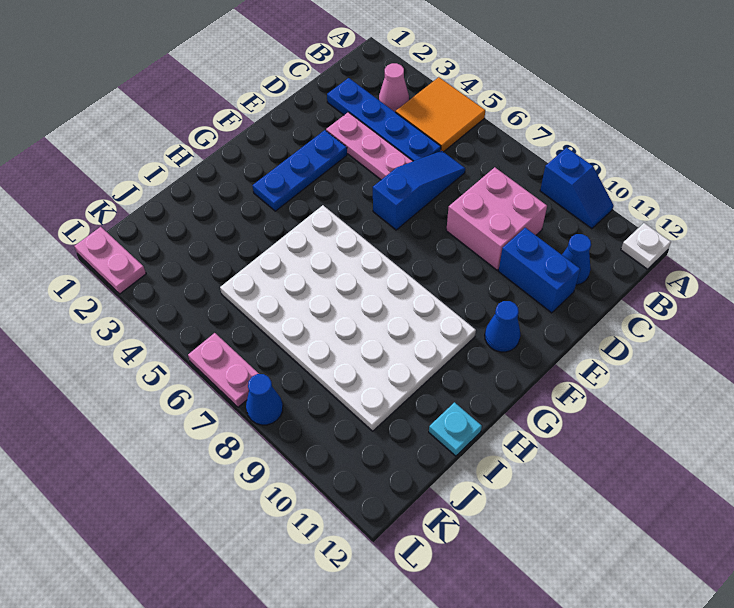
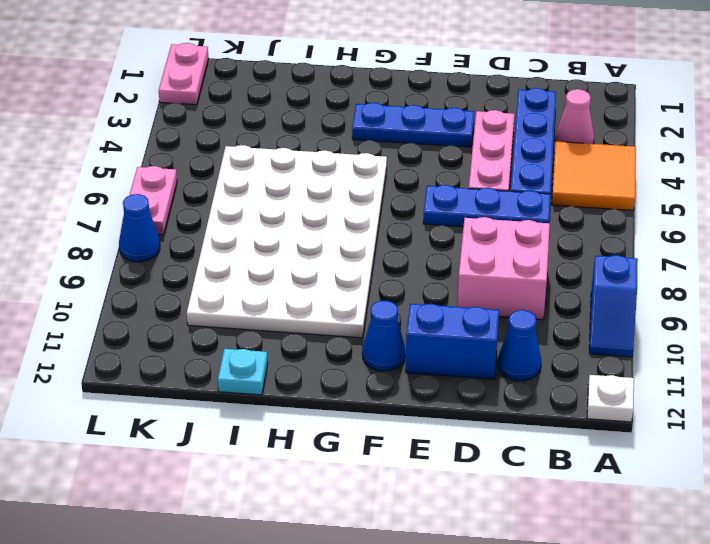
blue slope C6:E6 level 1 top E -> blue plate C6:E6 level 1
blue brick D10:D11 level 1 -> blue brick D11:E11 level 1

